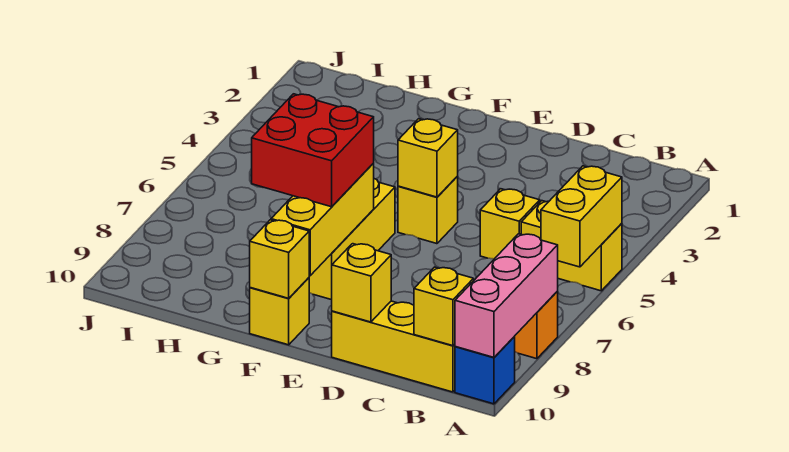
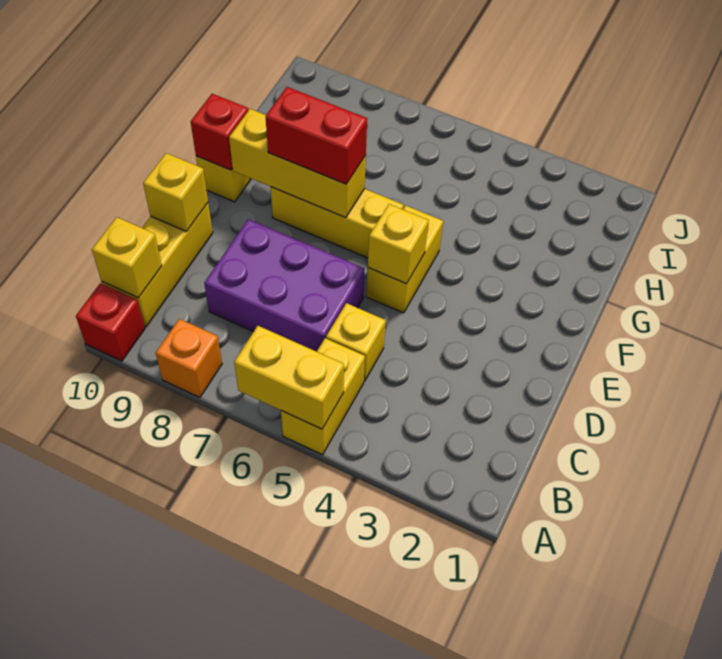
pink brick A8:A10 level 2 -> none
blue brick A10 level 1 -> red brick A10 level 1
none -> purple brick C6:D8 level 1
yellow brick E5 level 1 -> yellow brick E5:F5 level 1
red brick F7:G8 level 3 -> red brick F7:F8 level 3
yellow brick F10 level 2 -> red brick F10 level 2

